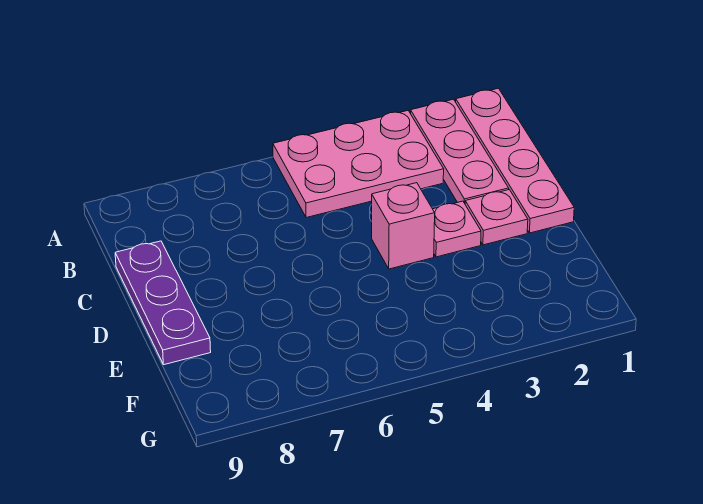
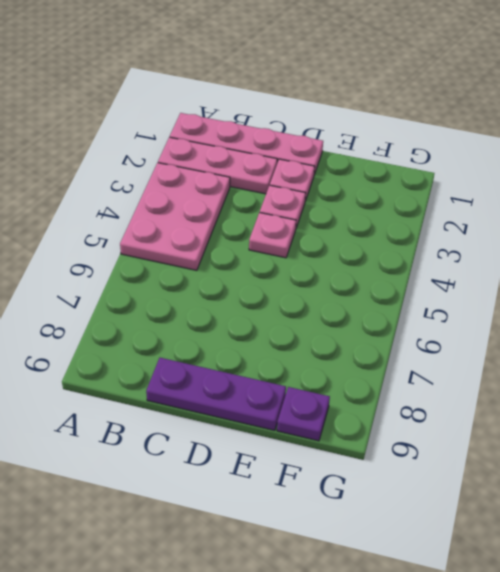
pink brick D4 level 1 -> pink plate D4 level 1
none -> purple plate F9 level 1

